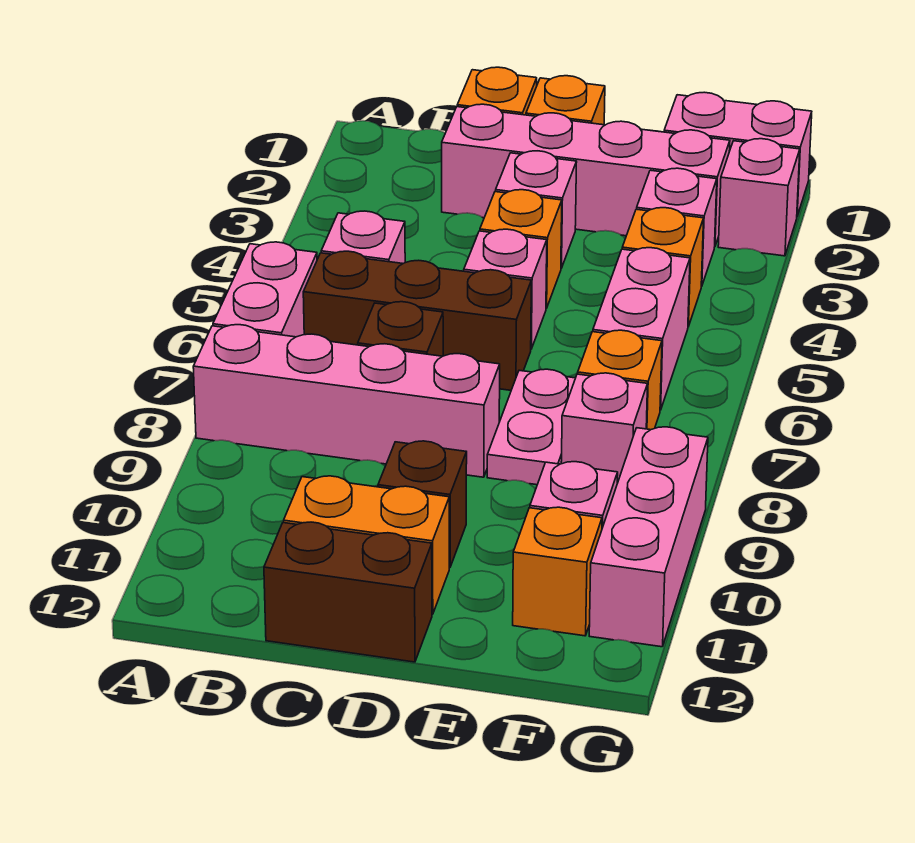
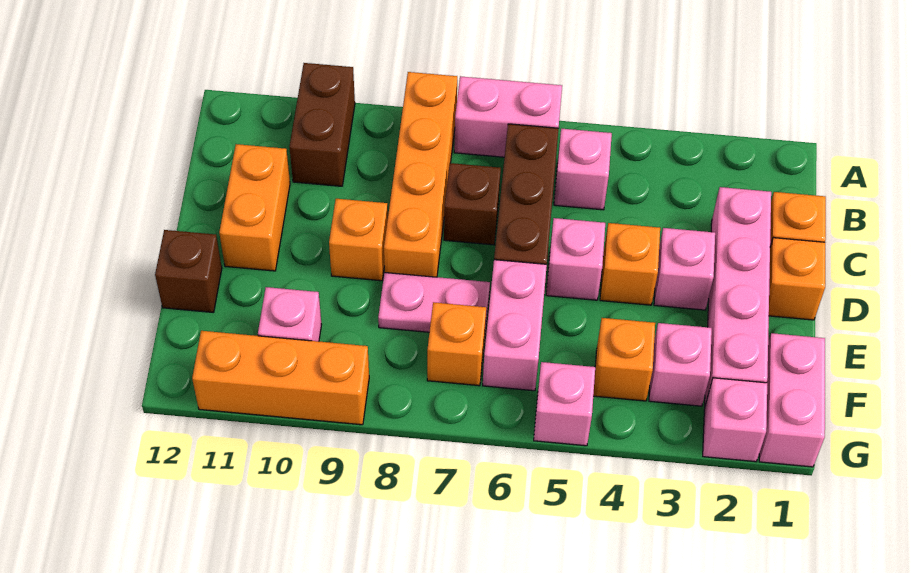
pink brick A8:D8 level 1 -> orange brick A8:D8 level 1
brown brick C12:D12 level 1 -> brown brick A10:B10 level 1
brown brick D10 level 1 -> brown brick E12 level 1
pink brick F5:F6 level 1 -> pink brick E6:F6 level 1
pink brick F8 level 1 -> pink brick G5 level 1
orange brick F11 level 1 -> orange brick D9 level 1
pink brick G9:G11 level 1 -> orange brick G9:G11 level 1

